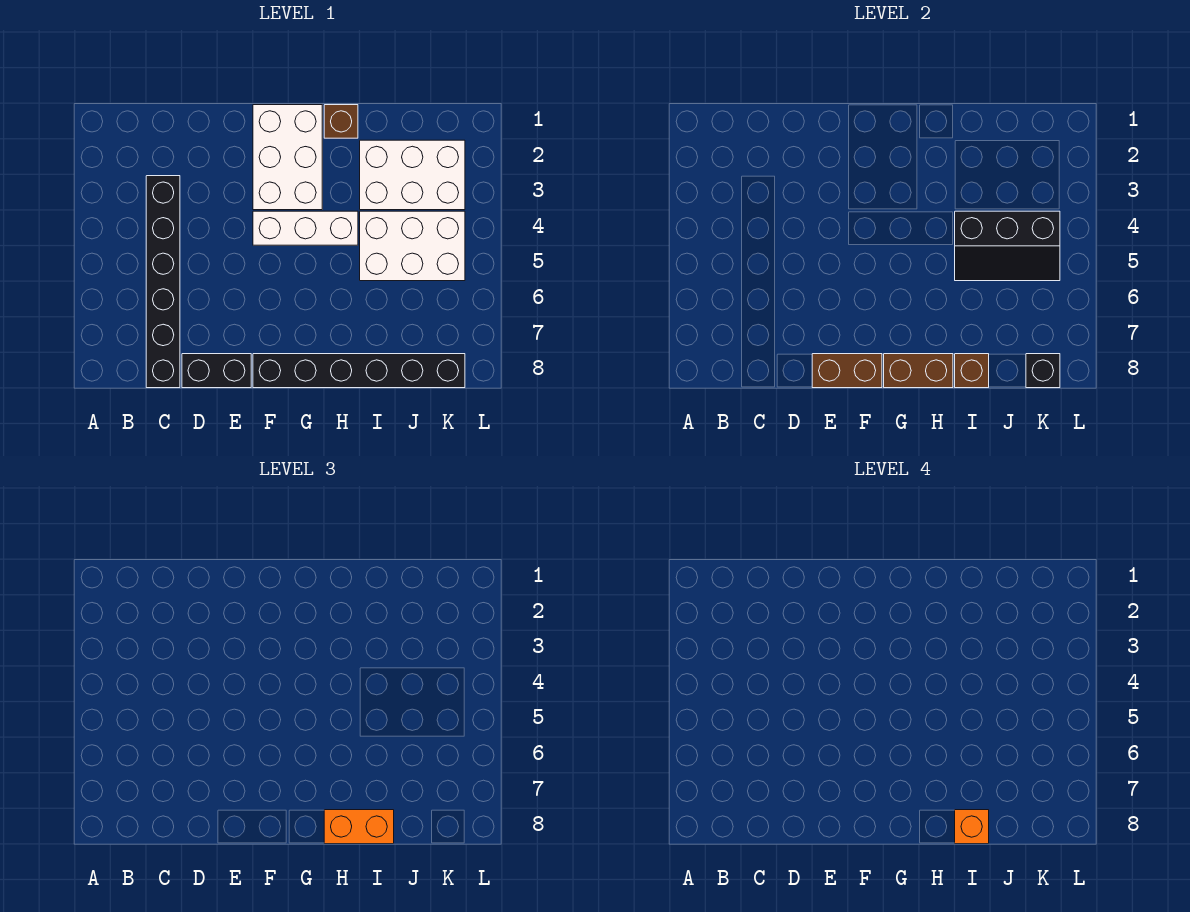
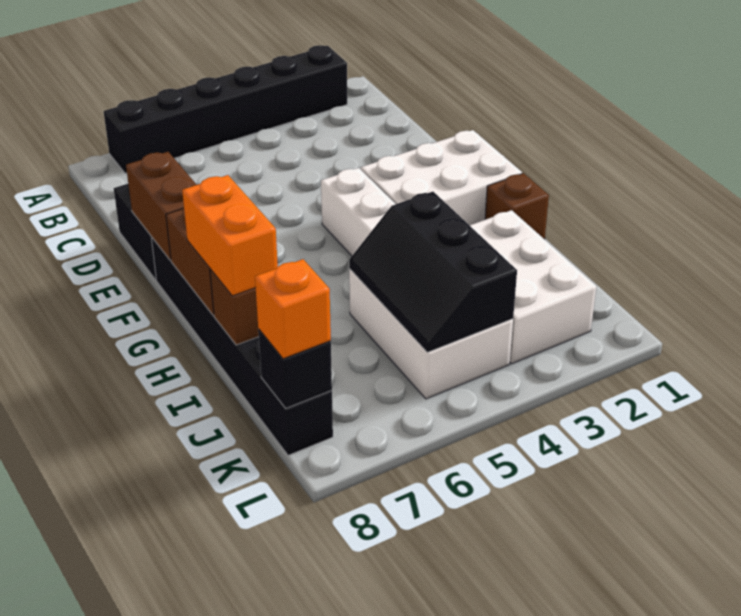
black brick C3:C8 level 1 -> black brick A2:A7 level 1
orange brick I8 level 4 -> orange brick K8 level 3

